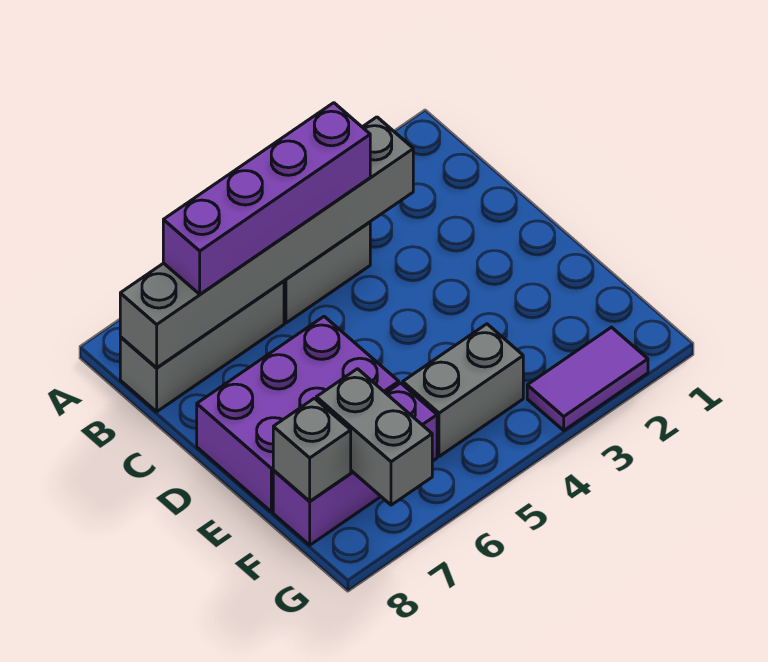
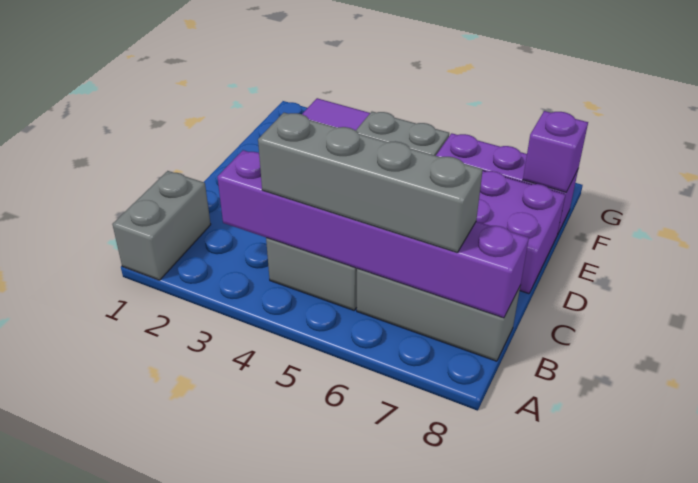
grey brick B3:B8 level 2 -> purple brick B3:B8 level 2
purple brick B4:B7 level 3 -> grey brick B4:B7 level 3
grey brick F7:G7 level 2 -> grey brick A1:B1 level 1
grey brick F8 level 2 -> purple brick F8 level 2

